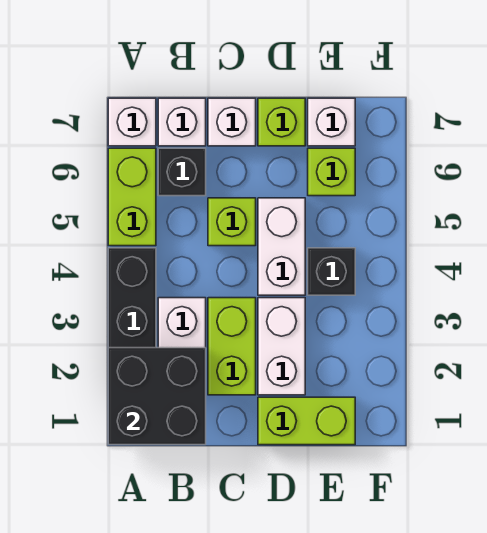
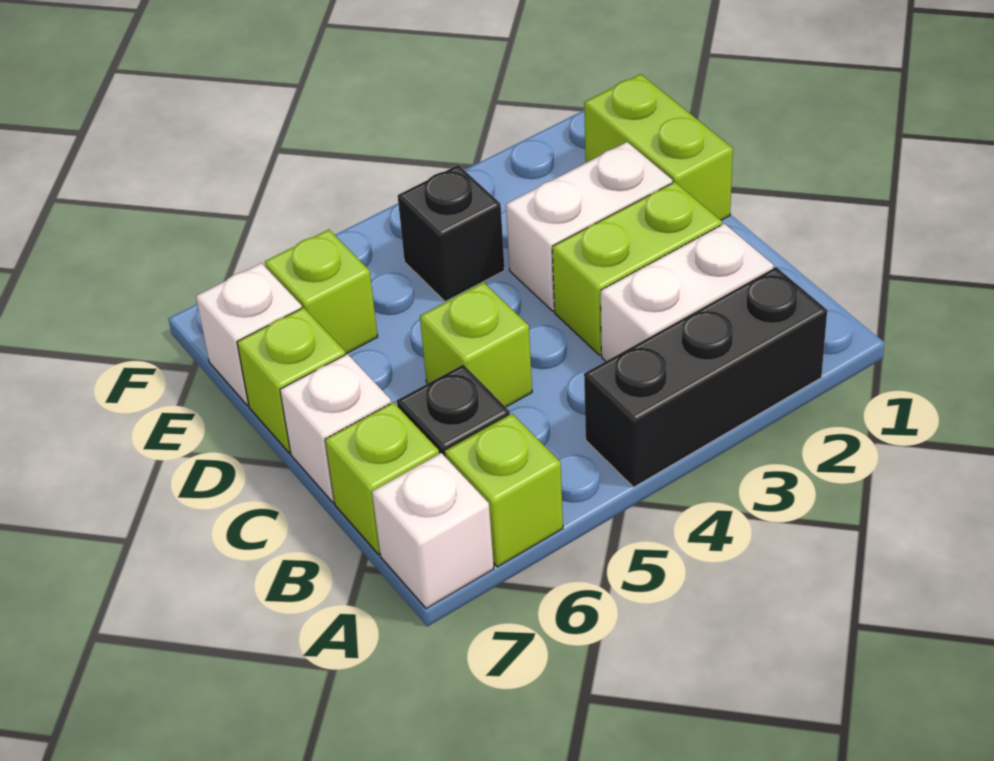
black brick A1:B2 level 2 -> none
lime brick A5:A6 level 1 -> lime brick A6 level 1
white brick B7 level 1 -> lime brick B7 level 1
white brick D4:D5 level 1 -> none

